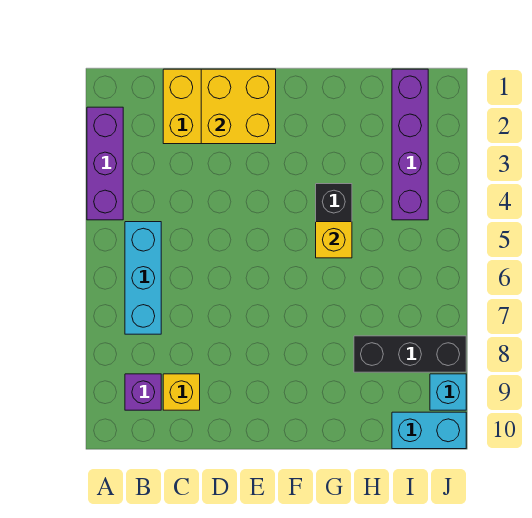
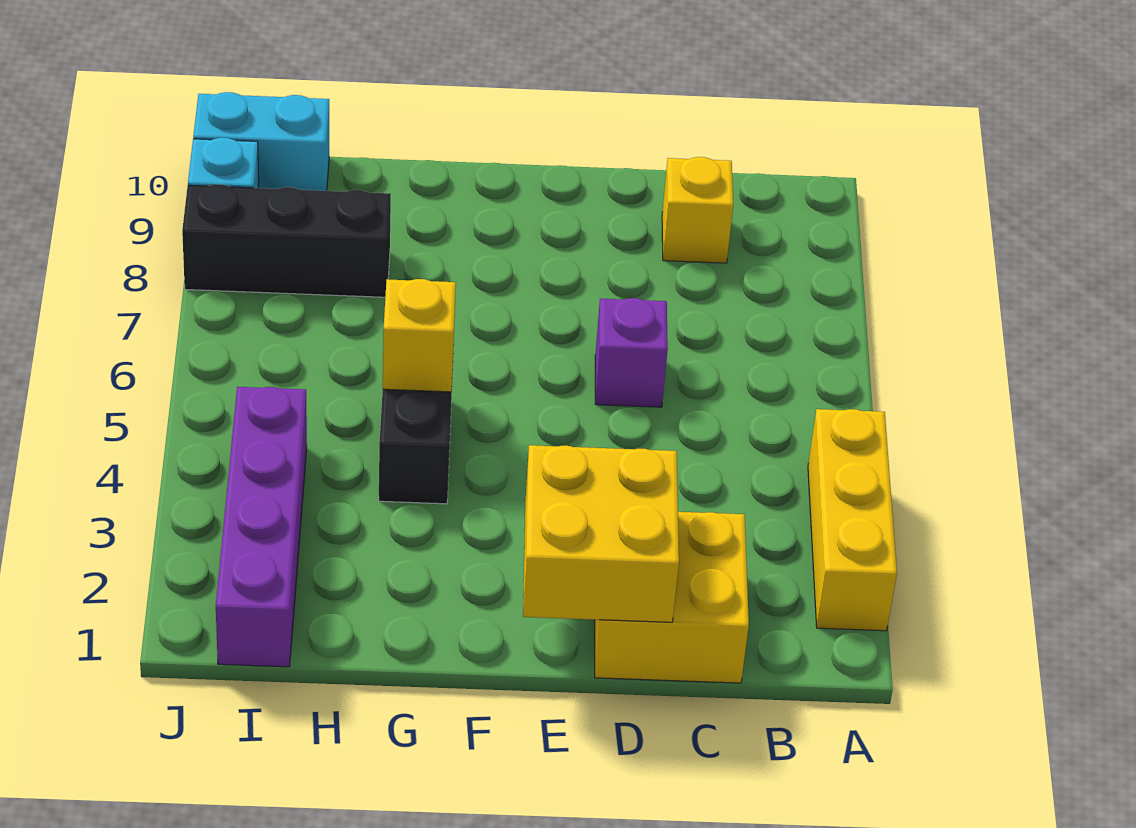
purple brick A2:A4 level 1 -> yellow brick A2:A4 level 1
cyan brick B5:B7 level 1 -> none
purple brick B9 level 1 -> purple brick D6 level 1

